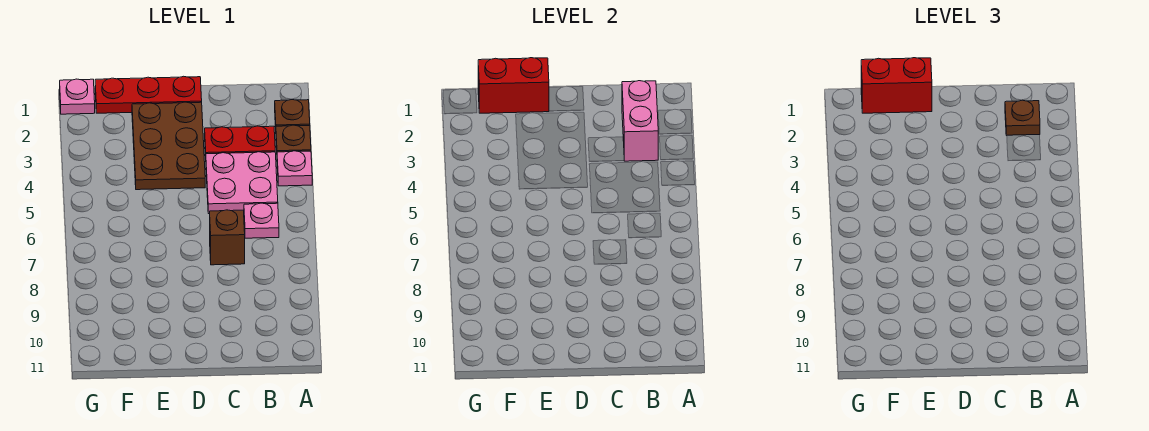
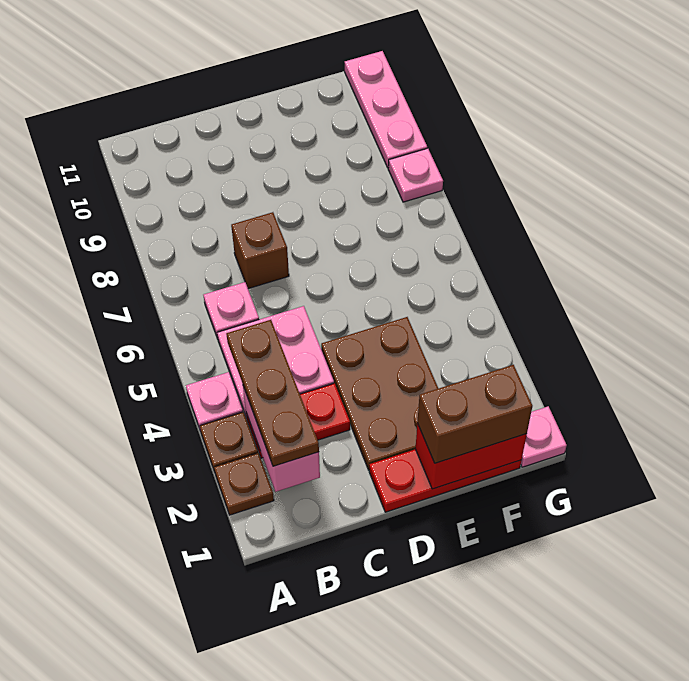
brown plate B2 level 3 -> brown plate B2:B4 level 3
red brick E1:F1 level 3 -> brown brick E1:F1 level 3
none -> pink plate G8 level 1
none -> pink plate G9:G11 level 1

